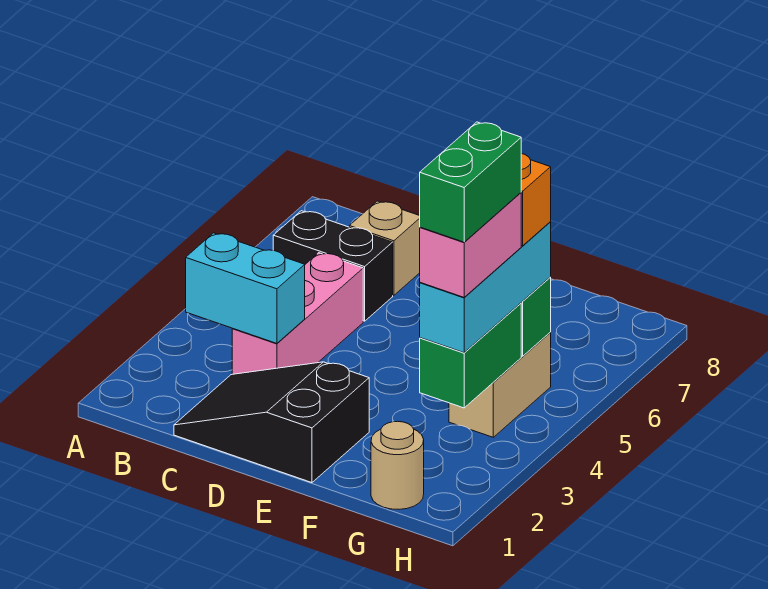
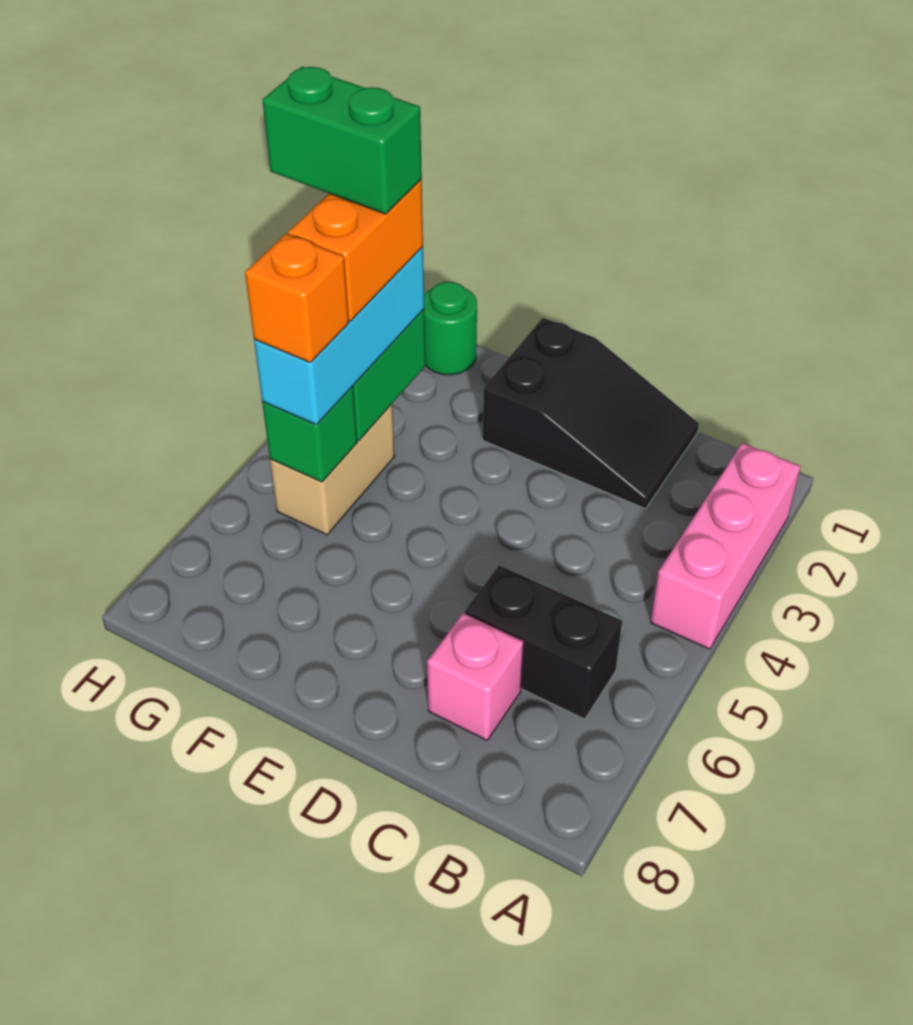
cyan brick B3:C3 level 2 -> none
pink brick C3:C5 level 1 -> pink brick A2:A4 level 1
tan brick C7 level 1 -> pink brick C7 level 1
tan round brick G1 level 1 -> green round brick G1 level 1
pink brick G3:G4 level 4 -> orange brick G3:G4 level 4
green brick G3:G4 level 5 -> green brick G3:H3 level 5

